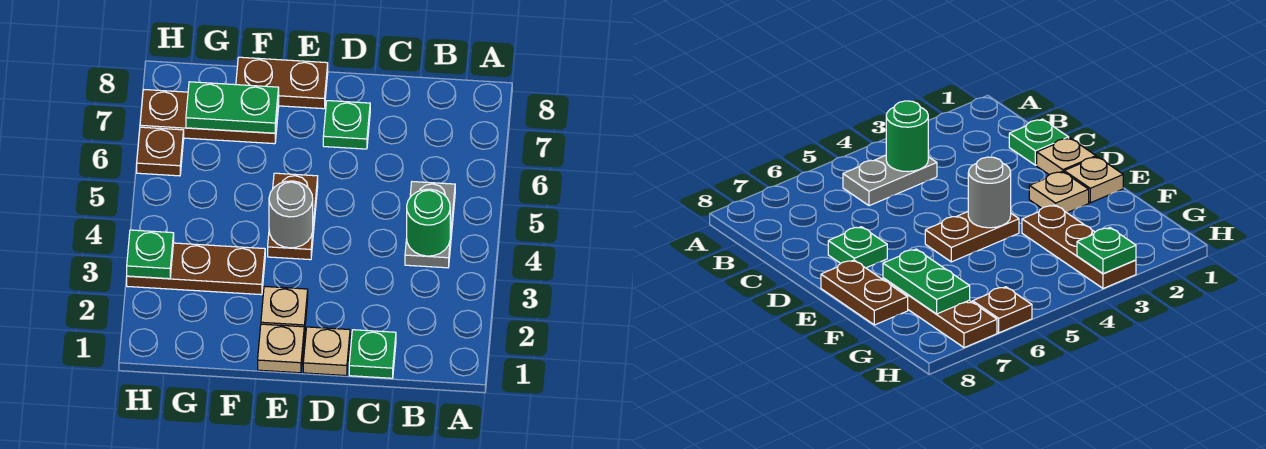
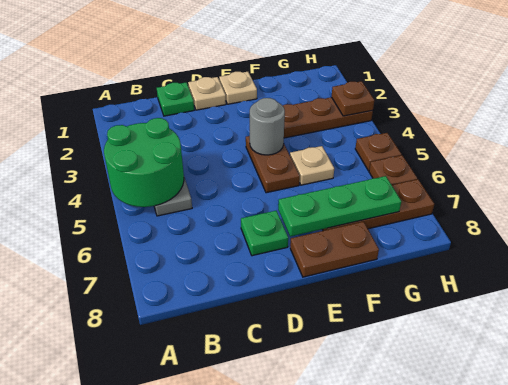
green round brick B4 level 2 -> green round brick A4:B5 level 2
tan plate E2 level 1 -> tan plate F5 level 1
green plate F7:G7 level 2 -> green plate E7:G7 level 2
green plate H3 level 2 -> brown plate H3 level 2
none -> brown plate H5 level 1

